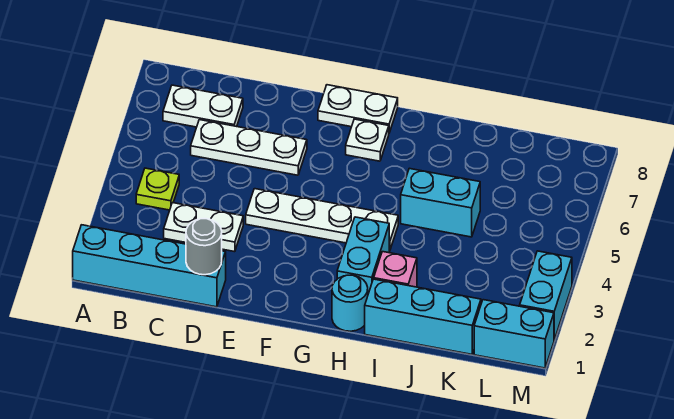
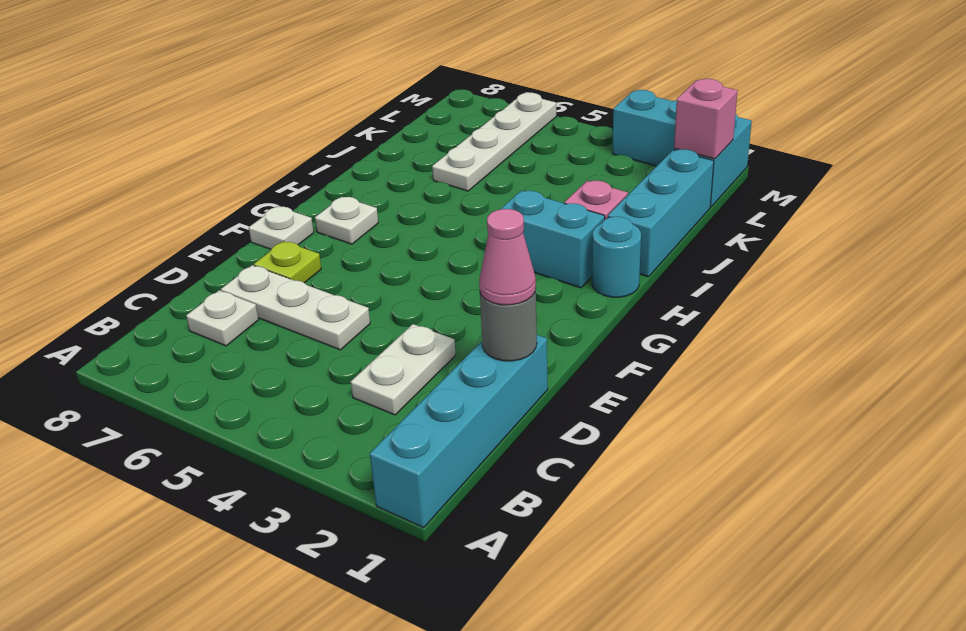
lime plate B4 level 1 -> lime plate E7 level 1
white plate B7:C7 level 1 -> white plate C7 level 1
white plate C6:E6 level 1 -> white plate D5:D7 level 1
none -> pink cone D1 level 3
white plate E4:H4 level 1 -> white plate J6:M6 level 1
white plate F8:G8 level 1 -> white plate F8 level 1
cyan brick I5:J5 level 1 -> none
none -> pink brick L1 level 2

